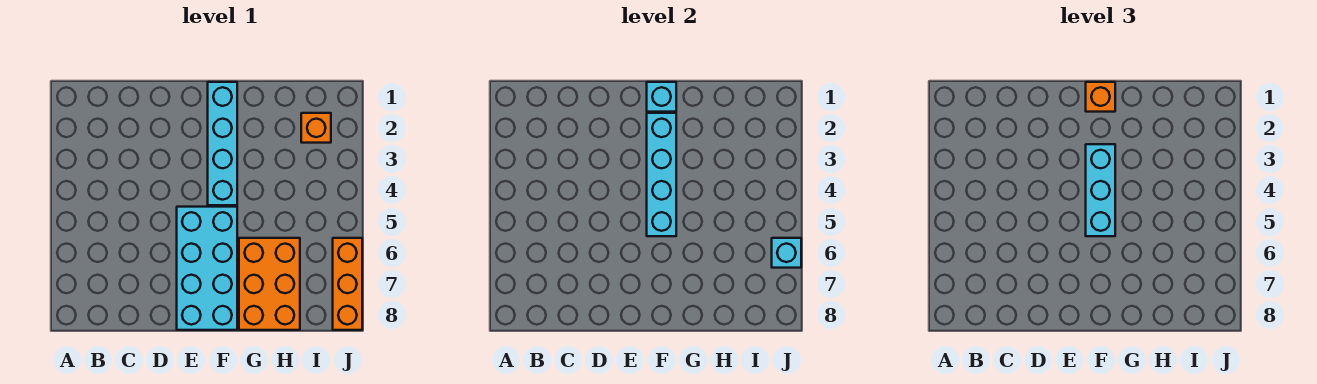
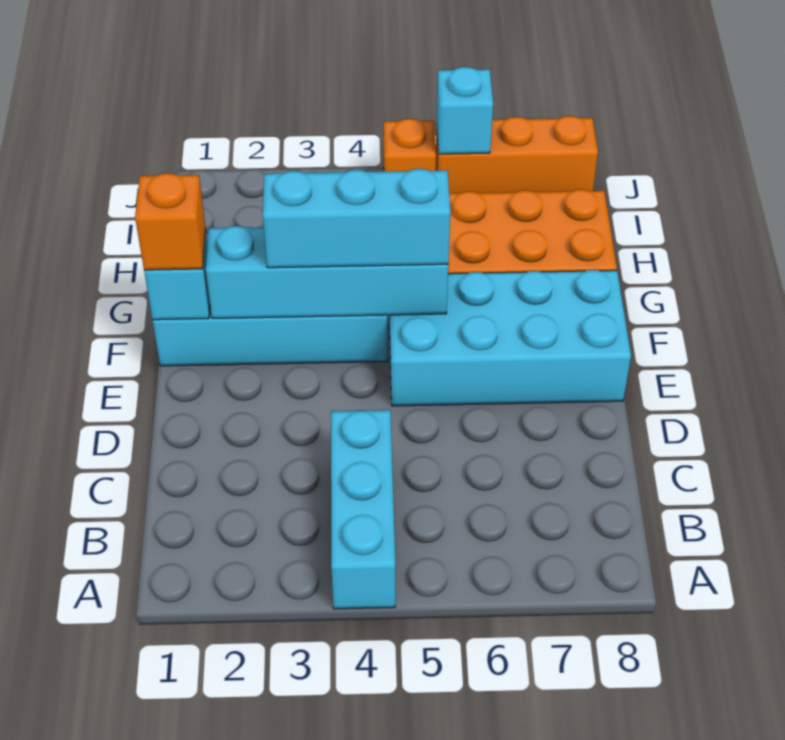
none -> cyan brick A4:C4 level 1
orange brick I2 level 1 -> orange brick J5 level 1

